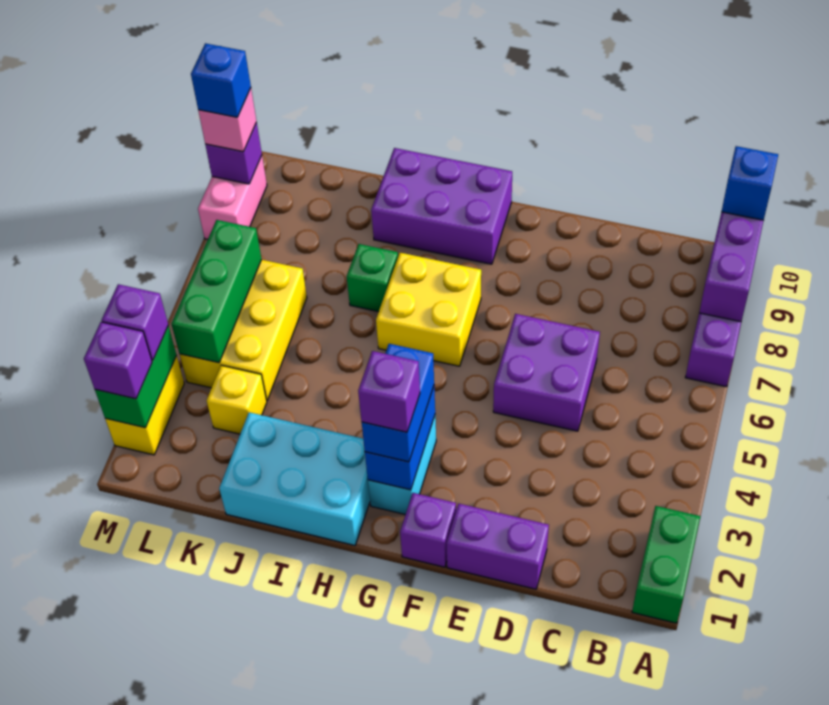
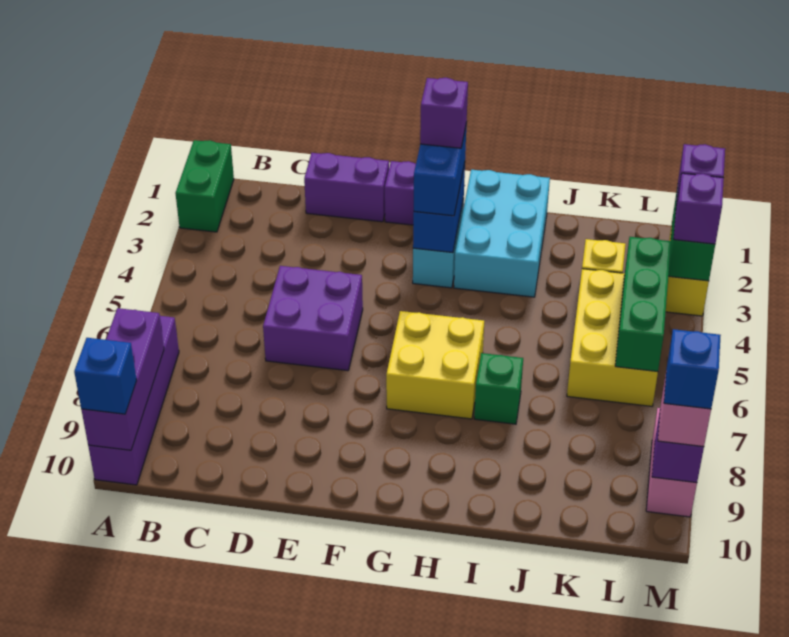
purple brick G9:I10 level 1 -> none
cyan brick H1:J2 level 1 -> cyan brick H1:I3 level 1

